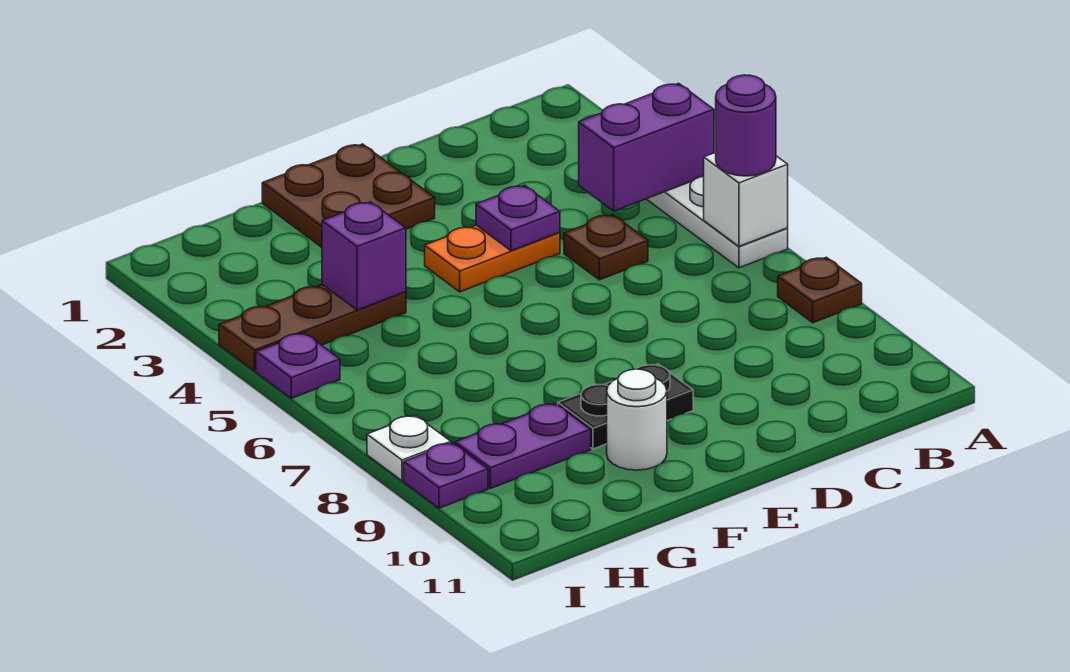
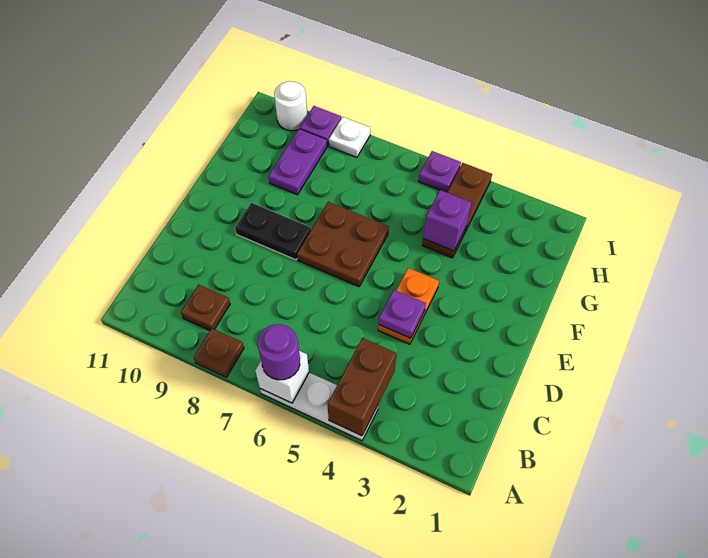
purple brick A4:B4 level 2 -> brown brick A4:B4 level 2
brown plate C5 level 1 -> brown plate B9 level 1
brown plate E1:F2 level 1 -> brown plate E6:F7 level 1
black plate E9:F9 level 1 -> black plate E8:E9 level 1
white round brick F10 level 1 -> white round brick I10 level 1

